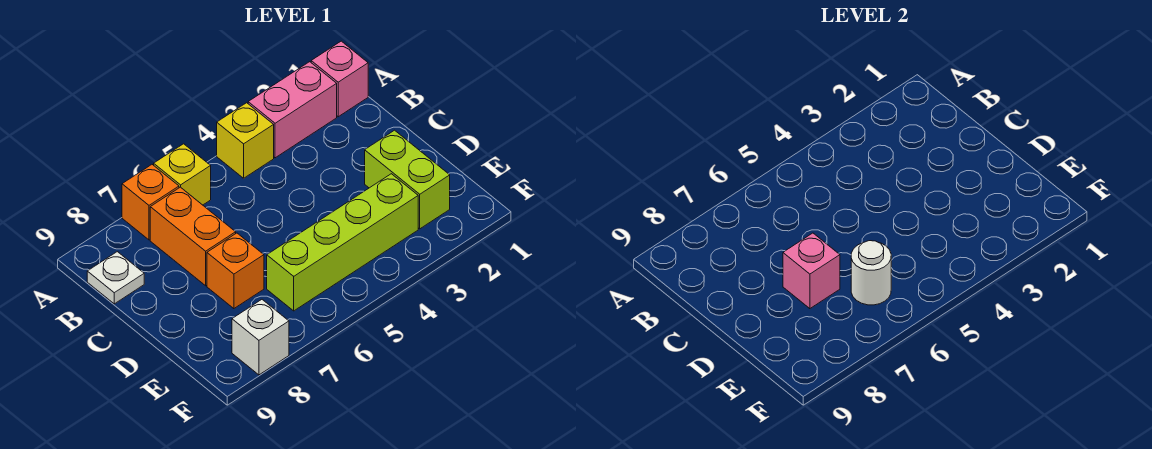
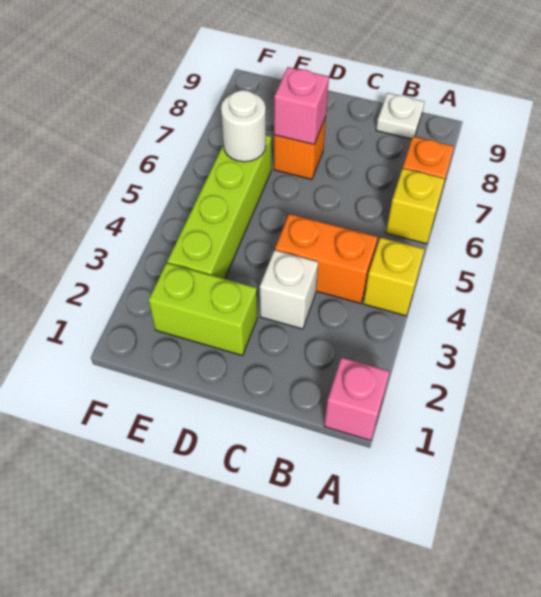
pink brick A2:A3 level 1 -> none
orange brick B7:C7 level 1 -> orange brick B4:C4 level 1
white brick F8 level 1 -> white brick C3 level 1

